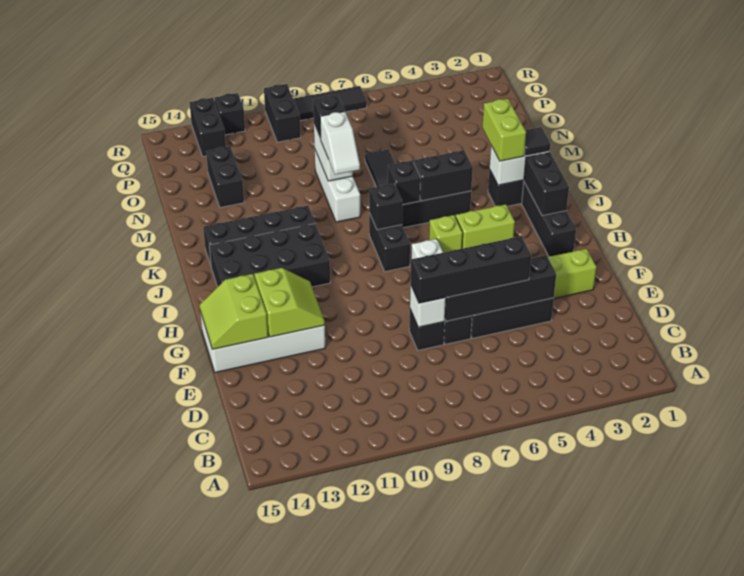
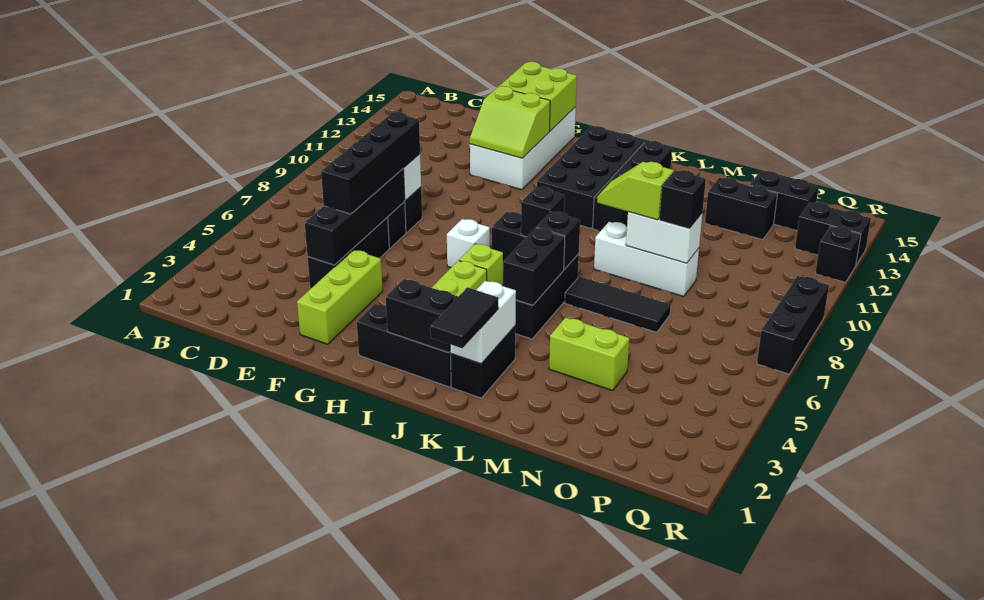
lime slope F14:G15 level 2 top 14 -> lime brick F14:G15 level 2
black tile K2 level 3 -> black tile K1:K2 level 3
lime brick K3:L3 level 3 -> lime brick M4:N4 level 1
white slope L9:M9 level 3 top M -> lime slope L9:M9 level 3 top M
black brick Q10:R10 level 1 -> black brick O14:P14 level 1
black tile R7:R9 level 1 -> black brick R7:R9 level 1

